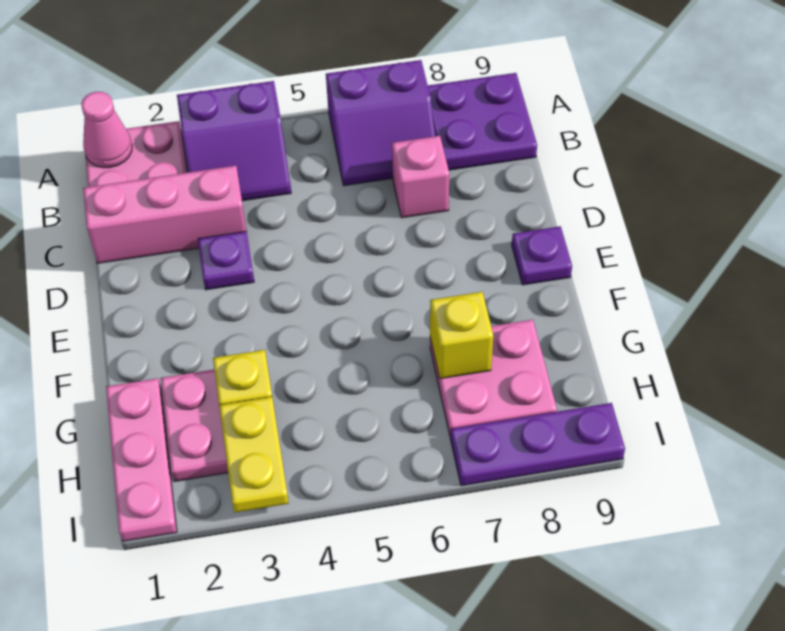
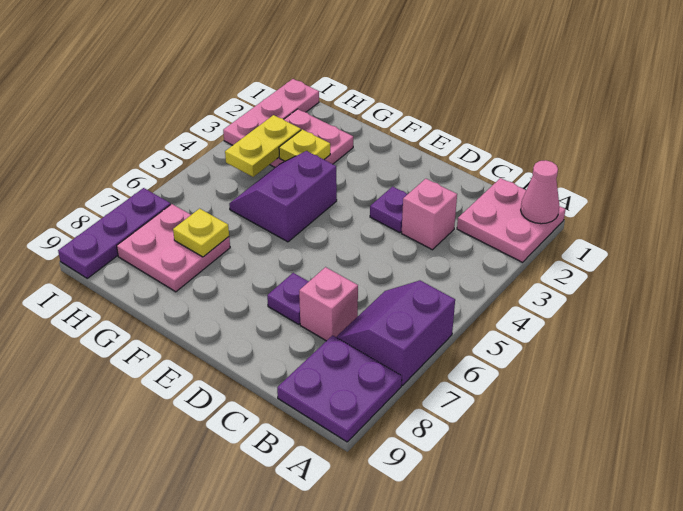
purple slope A3:B4 level 1 top A -> purple slope F4:G5 level 1 top F
pink brick C1:C3 level 1 -> pink brick C3 level 1
purple plate E9 level 1 -> purple plate D7 level 1
pink plate G1:I1 level 1 -> pink plate I1:I3 level 1
yellow brick G7 level 2 -> yellow plate G7 level 2
yellow plate H3:I3 level 2 -> yellow plate H3:H4 level 2

